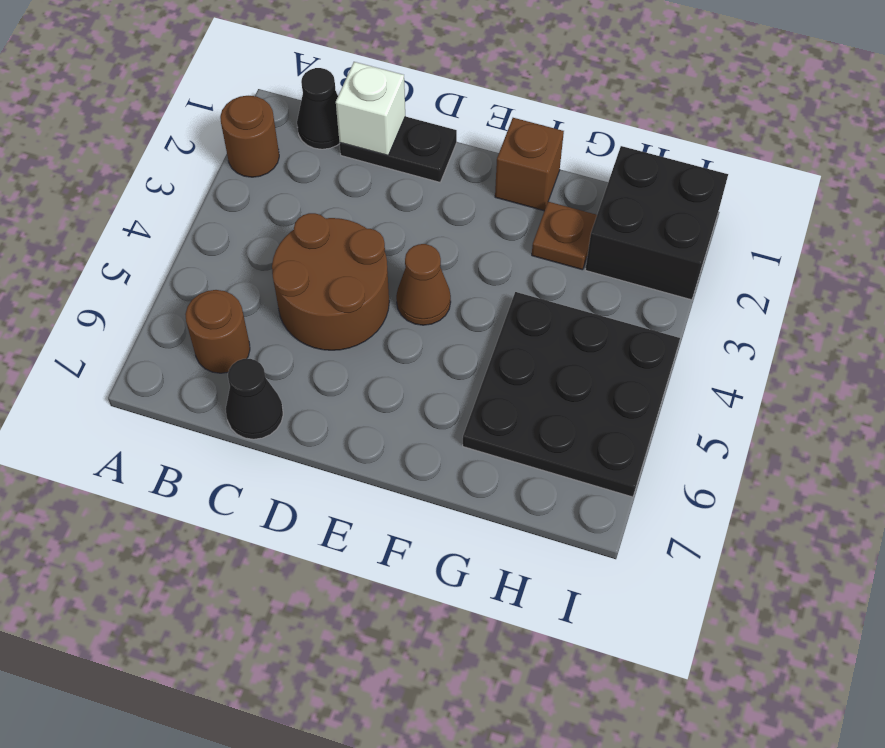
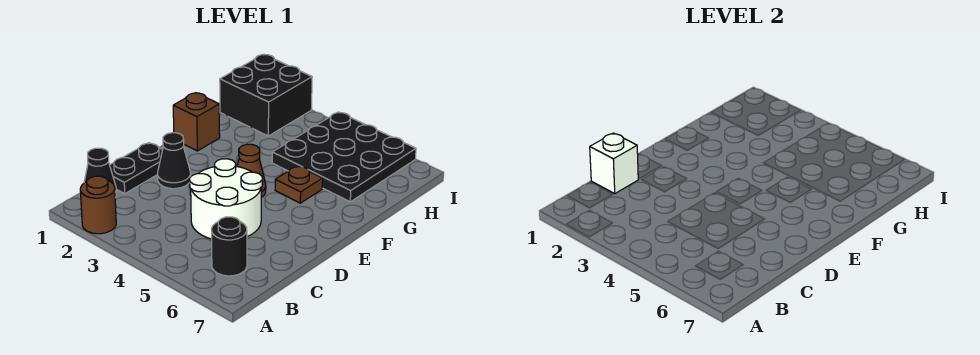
brown round brick B6 level 1 -> black round brick B6 level 1
brown round brick C4:D5 level 1 -> white round brick C4:D5 level 1
black cone C7 level 1 -> black cone D2 level 1
brown plate G2 level 1 -> brown plate F5 level 1

